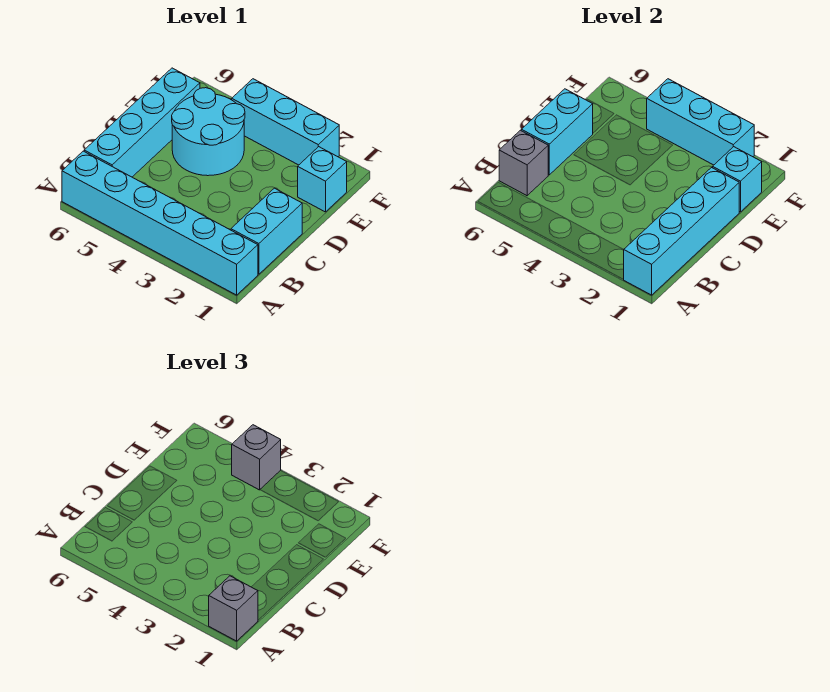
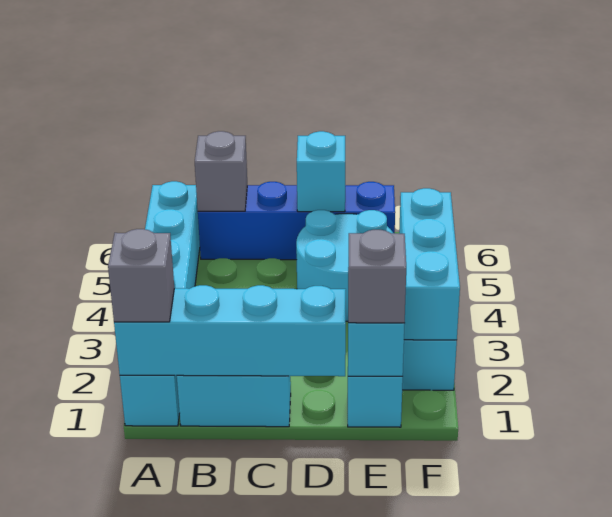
cyan brick B6:E6 level 1 -> blue brick B6:E6 level 1
cyan brick C6:D6 level 2 -> cyan brick D6 level 2
grey brick F4 level 3 -> grey brick E1 level 3

